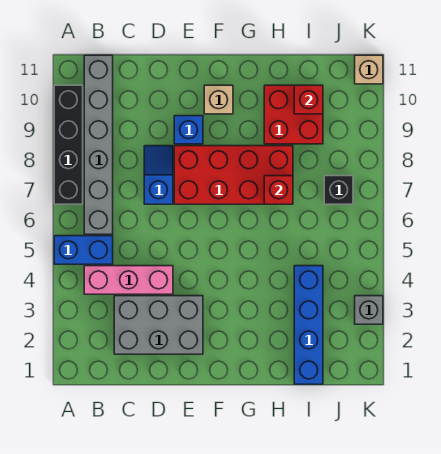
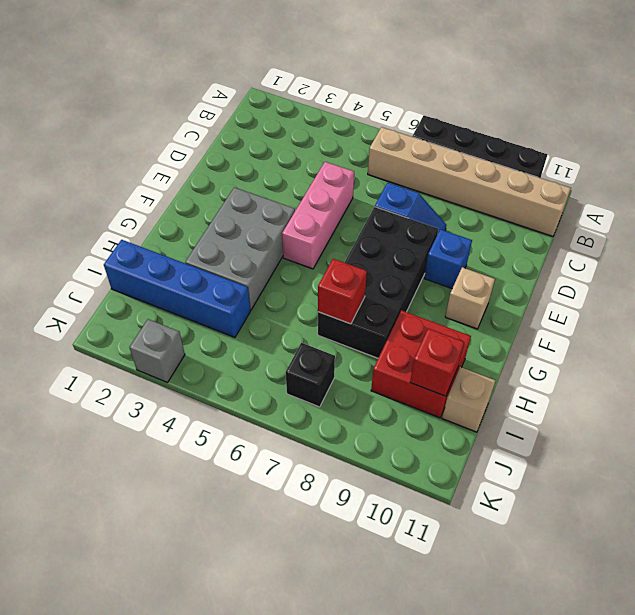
blue brick A5:B5 level 1 -> none
pink brick B4:D4 level 1 -> pink brick D5:F5 level 1
grey brick B6:B11 level 1 -> tan brick B6:B11 level 1
grey brick C2:E3 level 1 -> grey brick F3:H4 level 1
red brick E7:H8 level 1 -> black brick E7:H8 level 1
tan brick K11 level 1 -> tan brick I11 level 1

